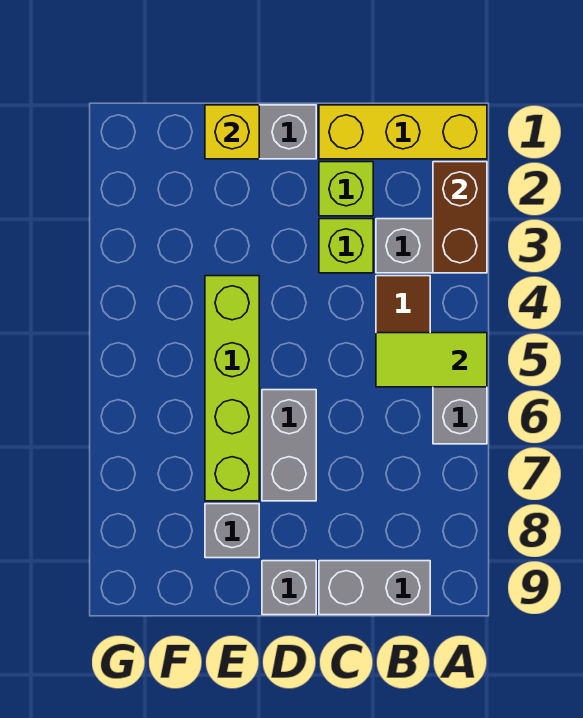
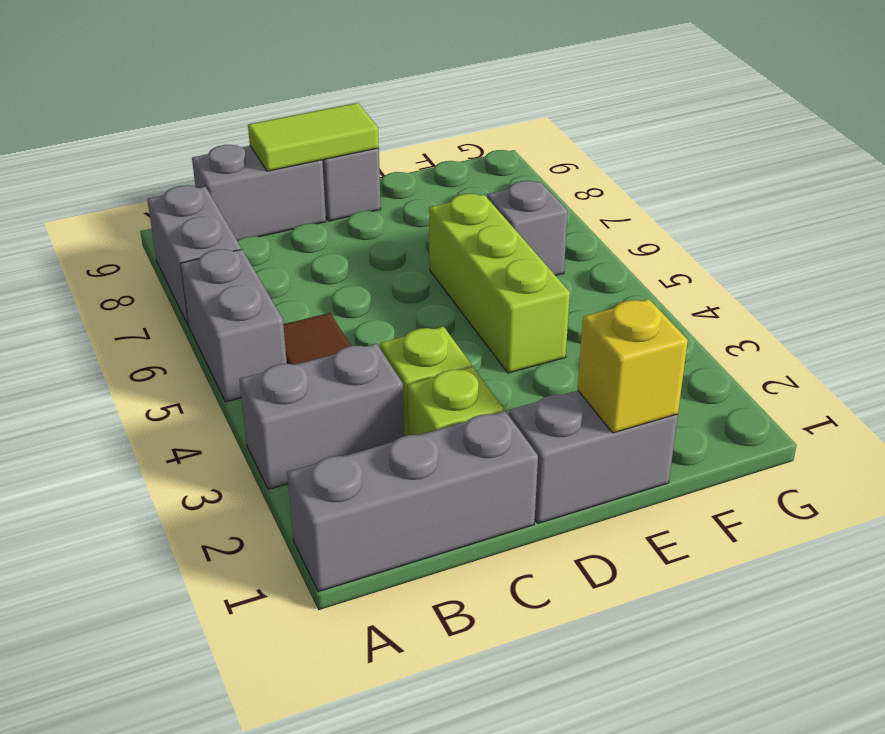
yellow brick A1:C1 level 1 -> grey brick A1:C1 level 1
brown brick A2:A3 level 2 -> none
lime tile A5:B5 level 2 -> lime tile C9:D9 level 2
grey brick D6:D7 level 1 -> grey brick A7:A8 level 1
lime brick E4:E7 level 1 -> lime brick E4:E6 level 1
grey brick E8 level 1 -> grey brick F6 level 1

